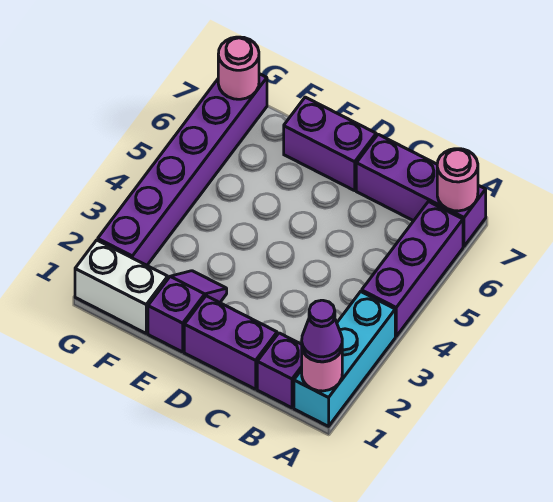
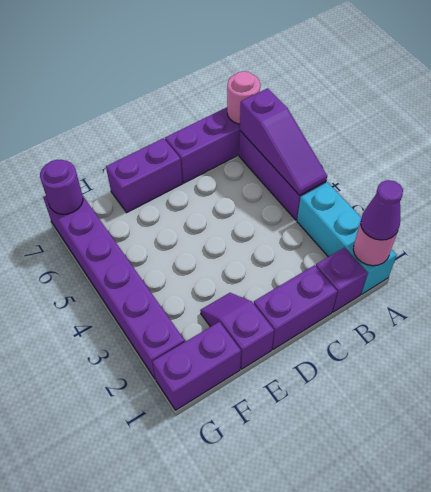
none -> purple slope A4:A6 level 2 top 6
white brick F1:G1 level 1 -> purple brick F1:G1 level 1
pink round brick G7 level 2 -> purple round brick G7 level 2

